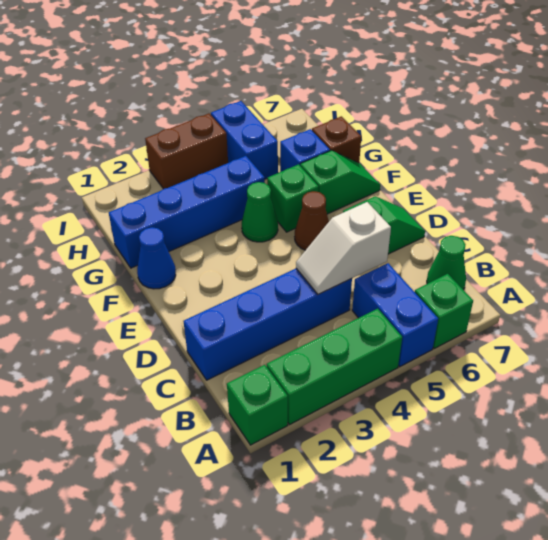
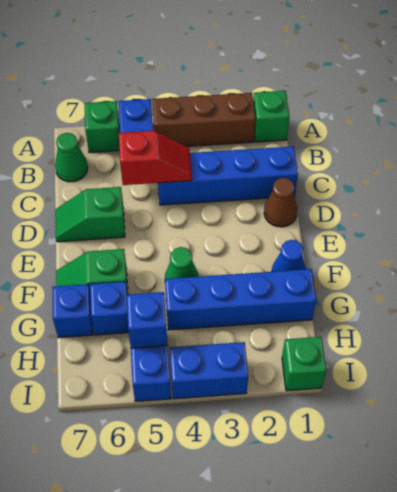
green brick A2:A4 level 1 -> brown brick A2:A4 level 1
white slope C4:C5 level 2 top 5 -> red slope C4:C5 level 2 top 5
brown cone E5 level 1 -> brown cone D1 level 1
green brick F5 level 1 -> green brick I1 level 1
brown brick G7 level 1 -> blue brick G7 level 1
none -> blue brick H5 level 2
brown brick I3:I4 level 1 -> blue brick I3:I4 level 1

